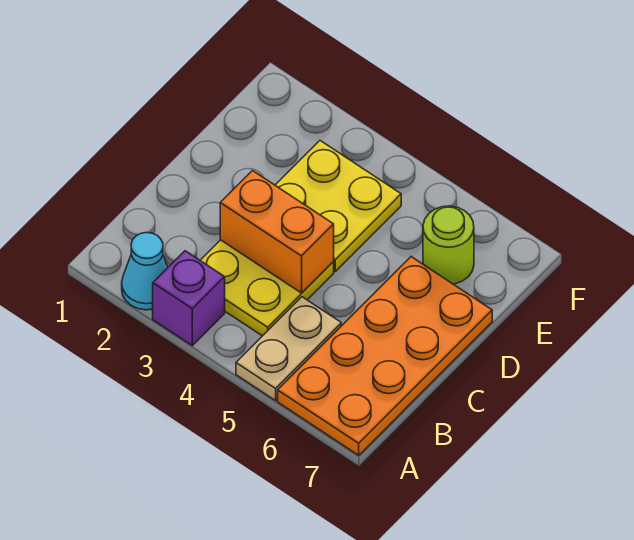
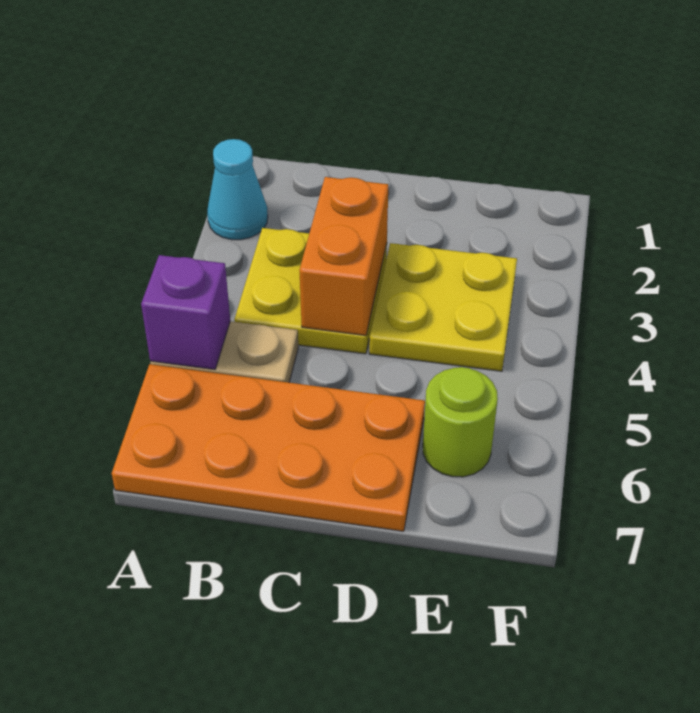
purple brick A3 level 1 -> purple brick A5 level 2

